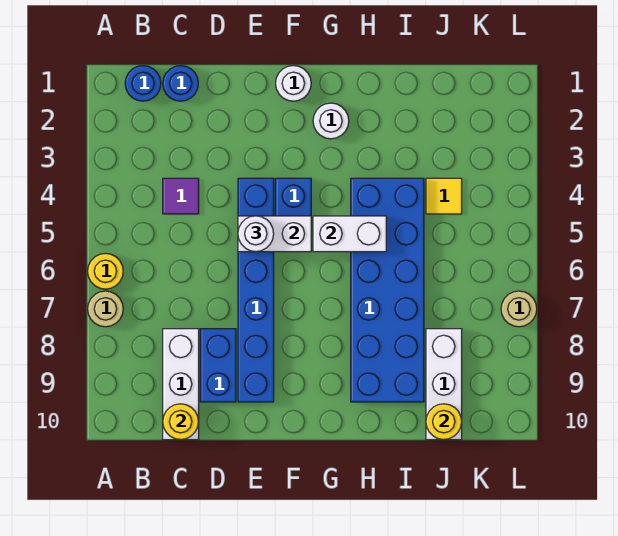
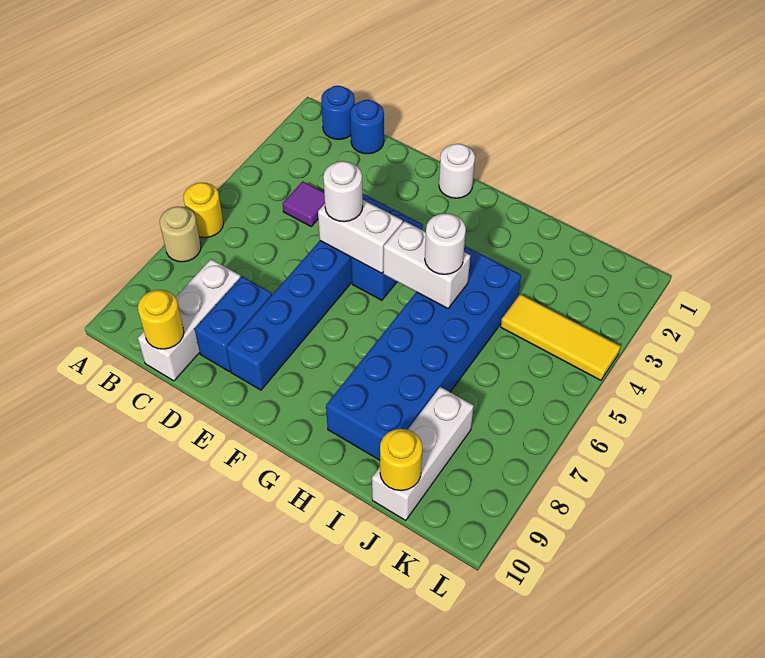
white round brick G2 level 1 -> white round brick H5 level 3
yellow tile J4 level 1 -> yellow tile J4:L4 level 1
tan round brick L7 level 1 -> none

